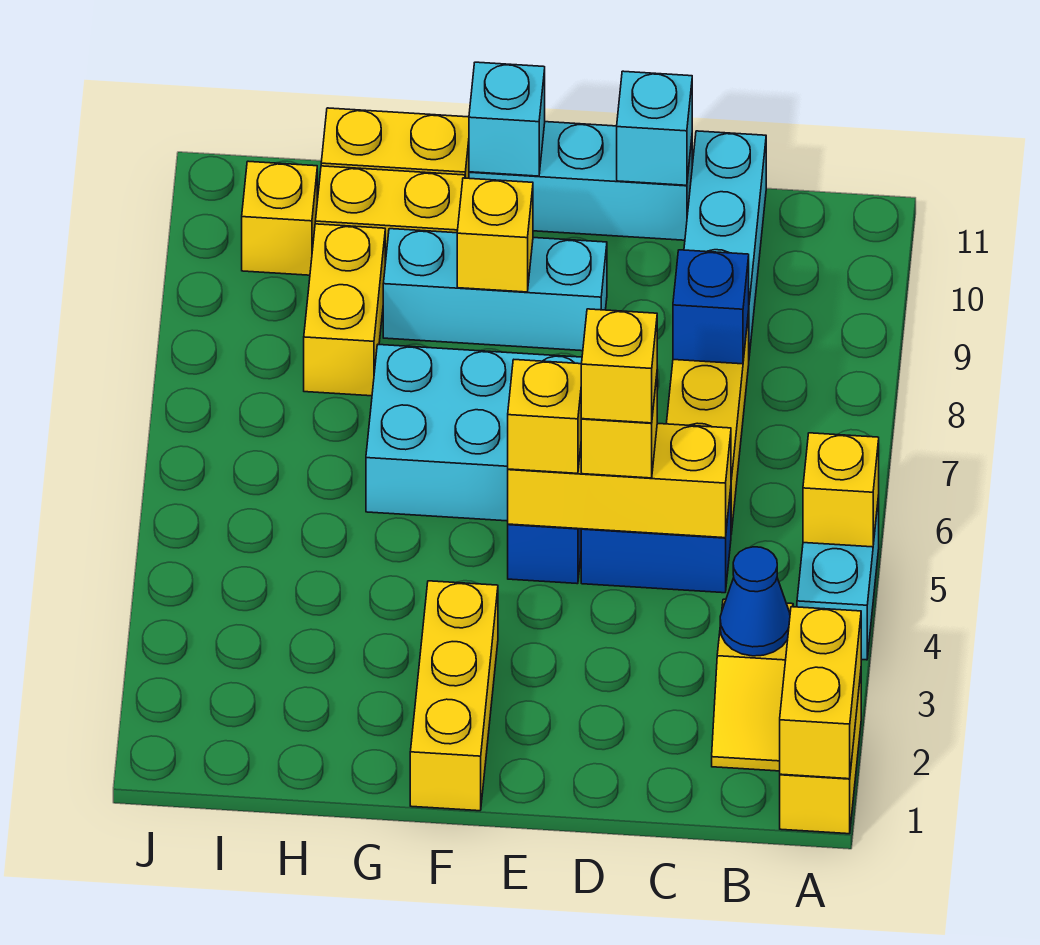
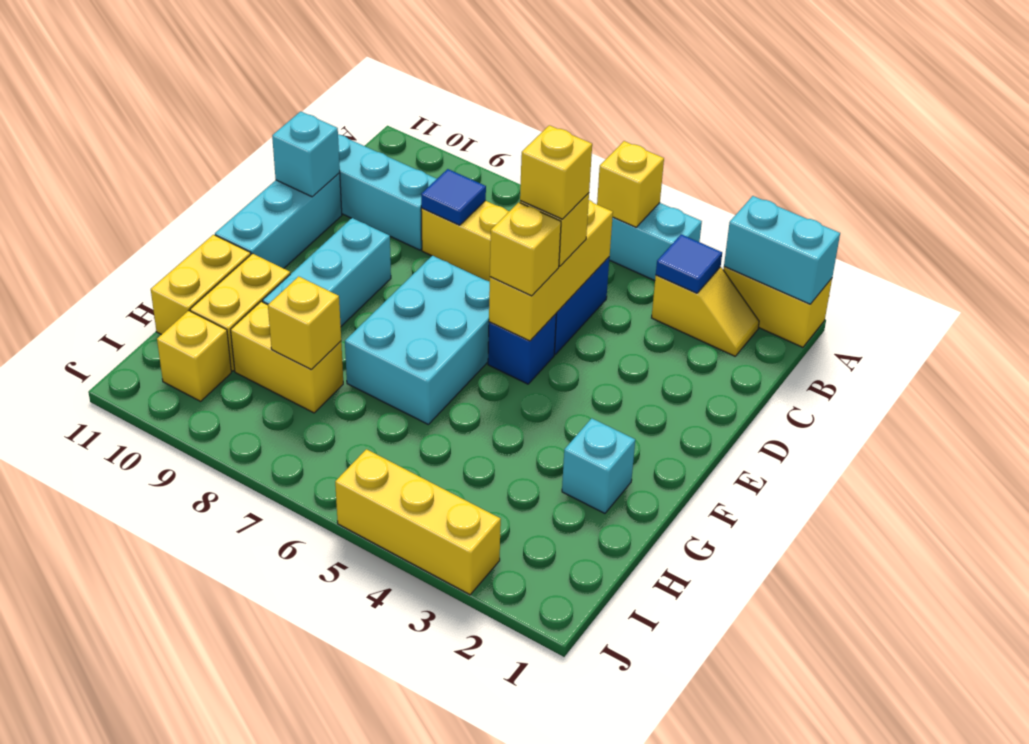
yellow brick A1:A2 level 2 -> cyan brick A1:A2 level 2
blue cone B3 level 2 -> blue tile B3 level 2
blue brick C8 level 2 -> blue tile C8 level 2
yellow brick F1:F3 level 1 -> yellow brick J3:J5 level 1
yellow brick F9 level 2 -> yellow brick H8 level 2
cyan brick F11 level 2 -> cyan brick G2 level 1

